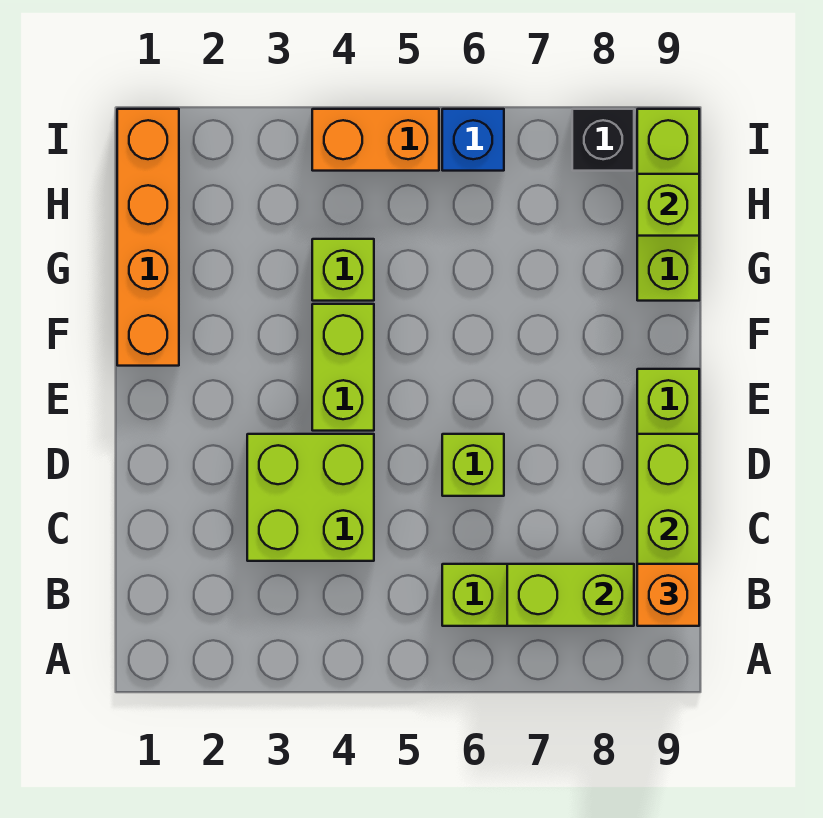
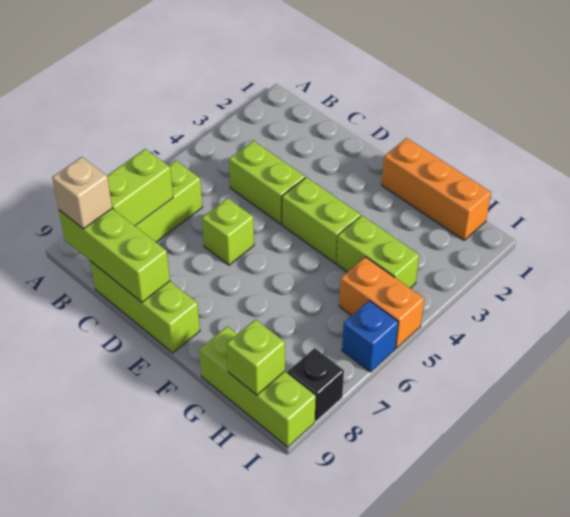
orange brick B9 level 3 -> tan brick B9 level 3
lime brick C3:D4 level 1 -> lime brick C4:D4 level 1
orange brick F1:I1 level 1 -> orange brick F1:H1 level 1
lime brick G4 level 1 -> lime brick G4:H4 level 1
orange brick I4:I5 level 1 -> orange brick H5:I5 level 1

